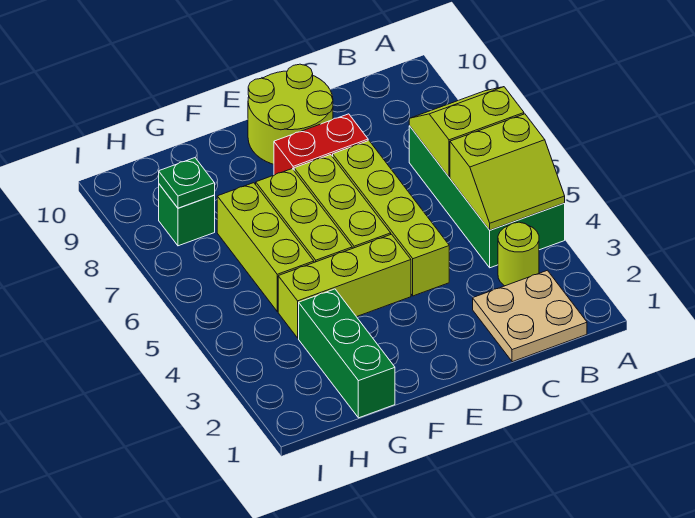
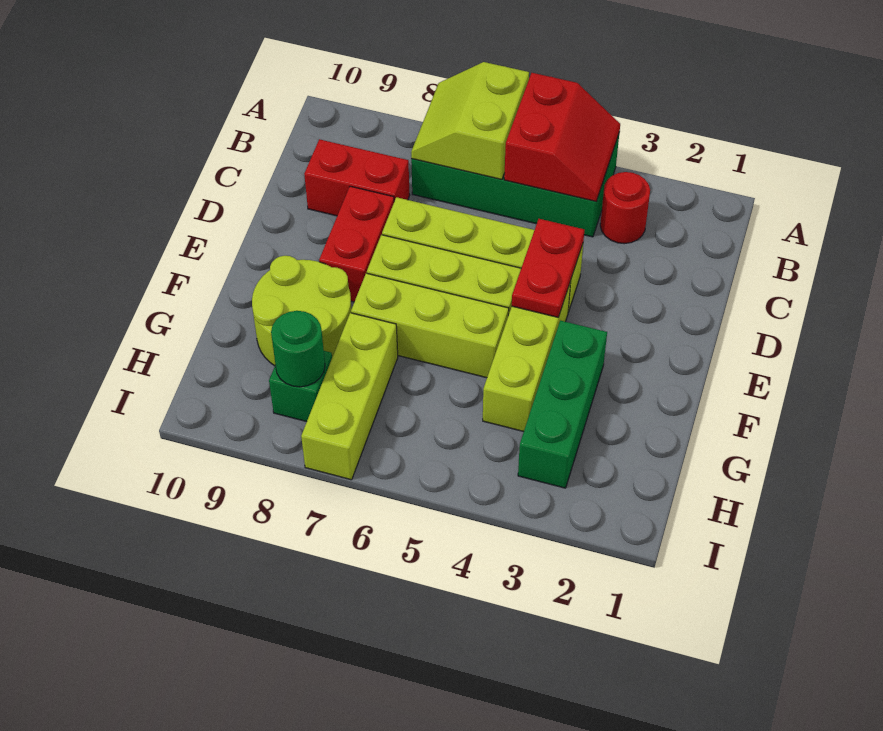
lime slope A4:B5 level 2 top 5 -> red slope A4:B5 level 2 top 5
tan plate B1:C2 level 1 -> none
lime round brick B3 level 1 -> red round brick B3 level 1
none -> red brick C8:C9 level 1
none -> red plate D4:E4 level 2
lime round brick D9:E10 level 1 -> lime round brick F8:G9 level 1
green brick G1:G3 level 1 -> green brick F3:H3 level 1
lime brick G5:G7 level 1 -> lime brick G7:I7 level 1
green plate H8 level 2 -> green round brick H8 level 2

